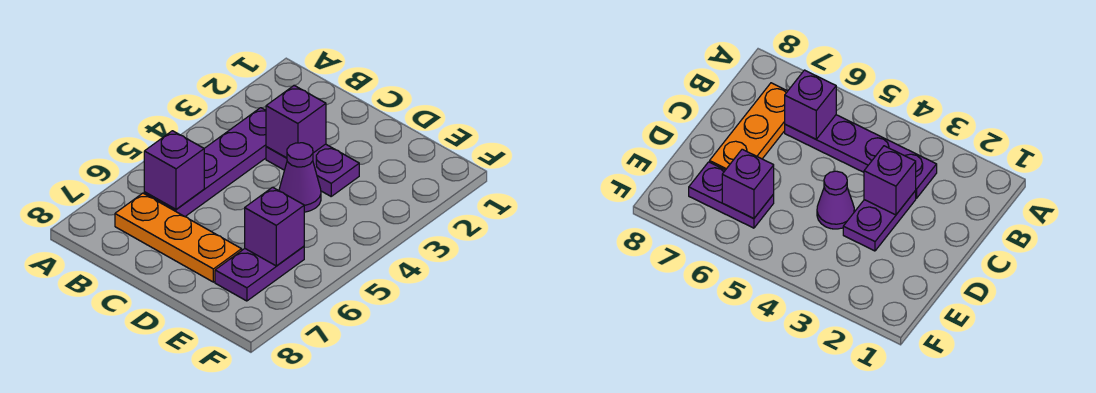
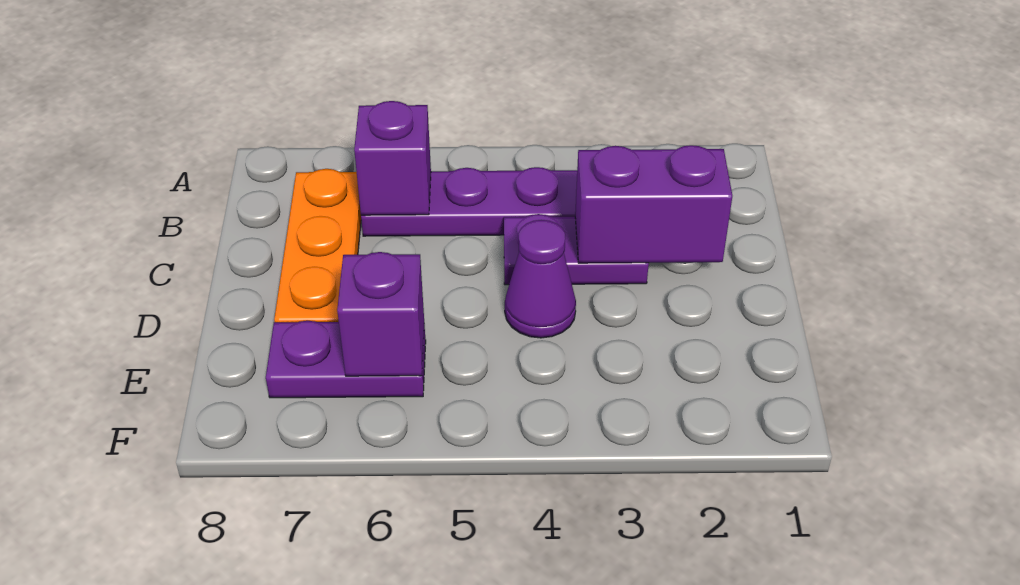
purple plate C3:D3 level 1 -> purple plate C3:C4 level 1
purple brick C3 level 2 -> purple brick C2:C3 level 2

